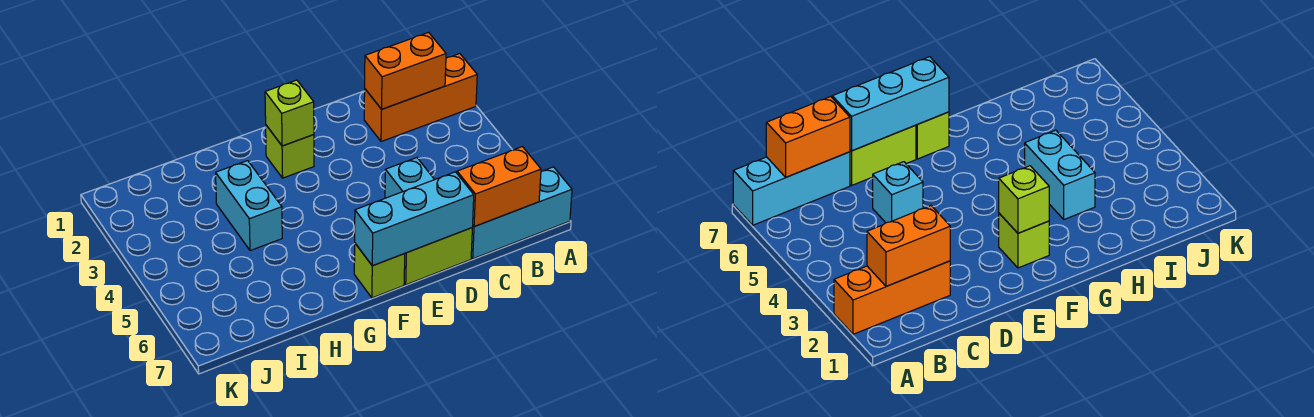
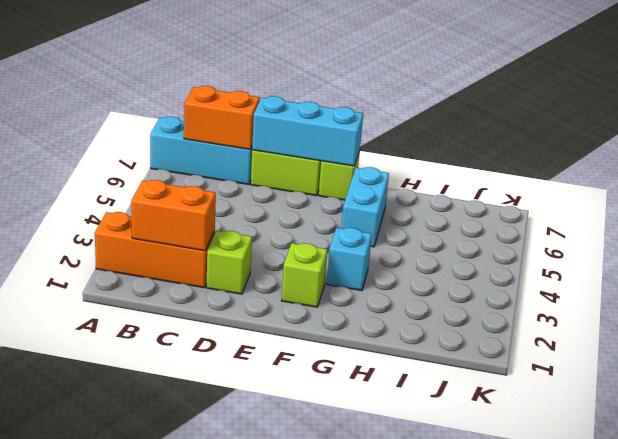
cyan brick D5 level 1 -> cyan brick G3 level 1
lime brick F2 level 2 -> lime brick D2 level 1
cyan brick H3:H4 level 1 -> cyan brick G5:G6 level 1

